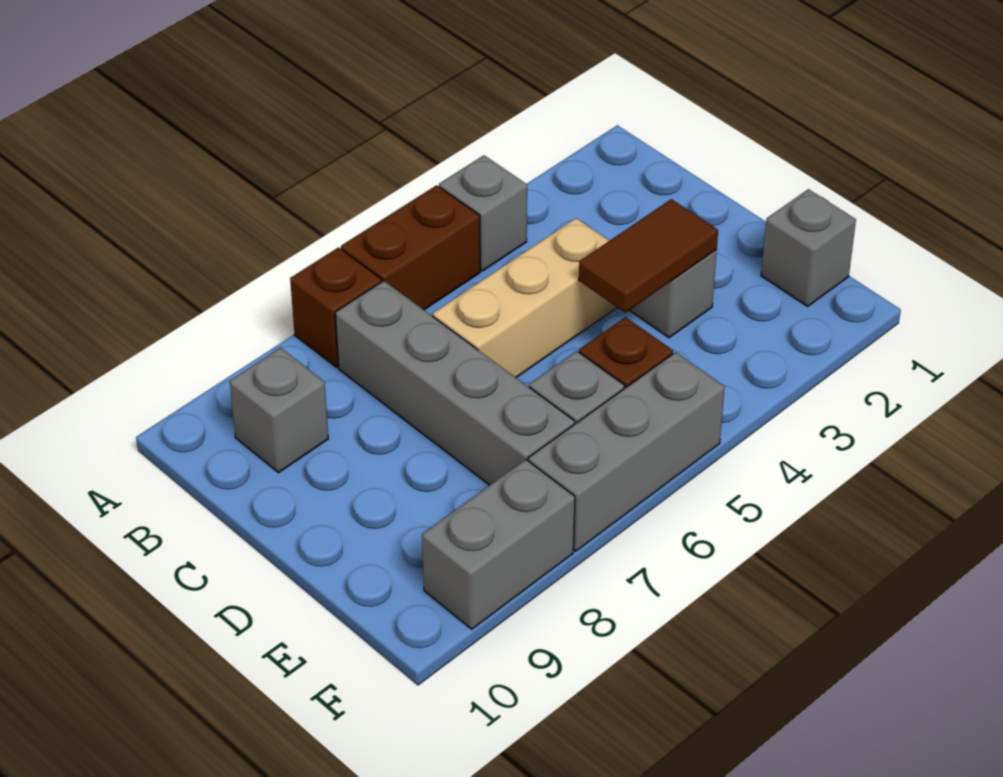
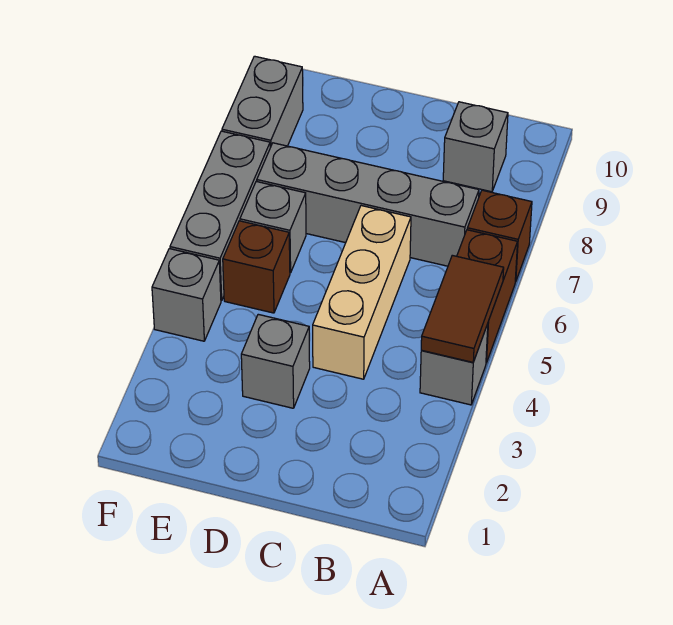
brown tile D3:D4 level 2 -> brown tile A4:A5 level 2
grey brick E1 level 1 -> grey brick F4 level 1

